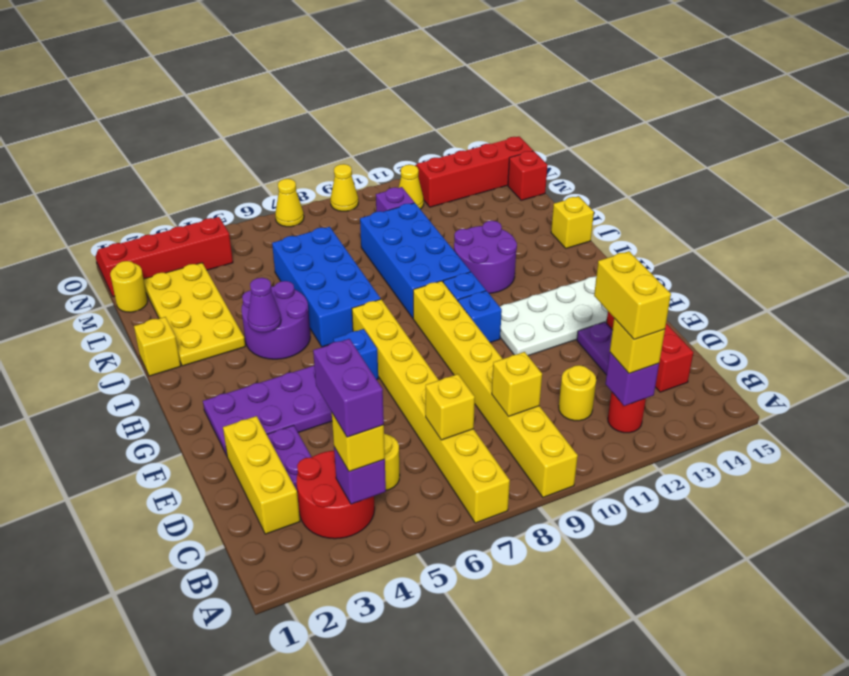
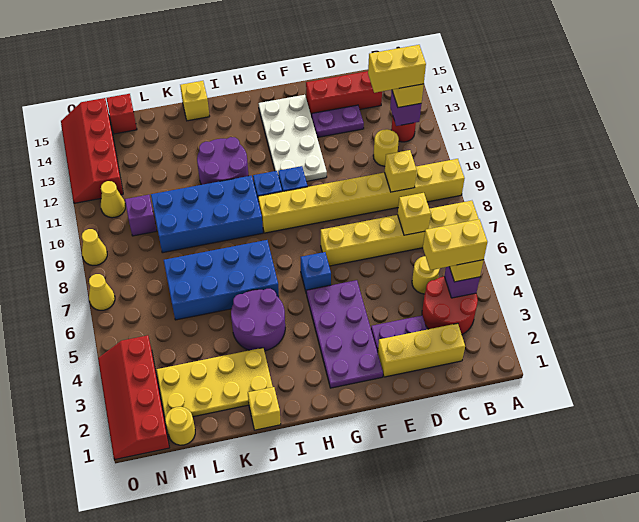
yellow brick A7:H7 level 1 -> yellow brick A7:F7 level 1
purple brick B4:C4 level 4 -> yellow brick B4:C4 level 4
purple cone I4 level 2 -> none

